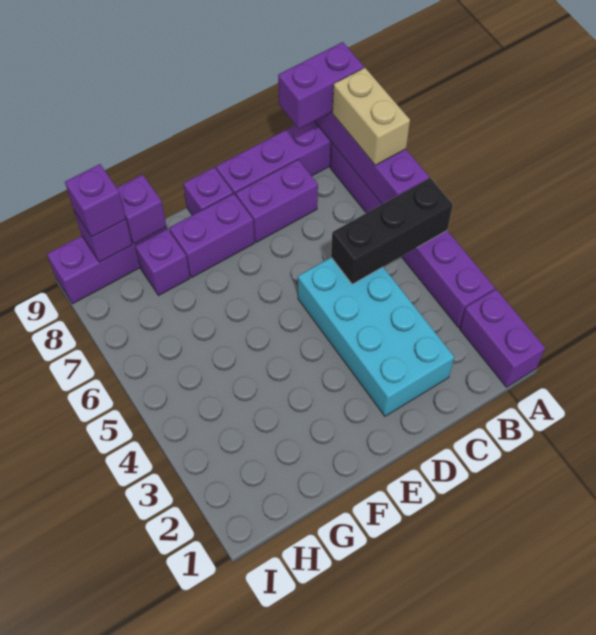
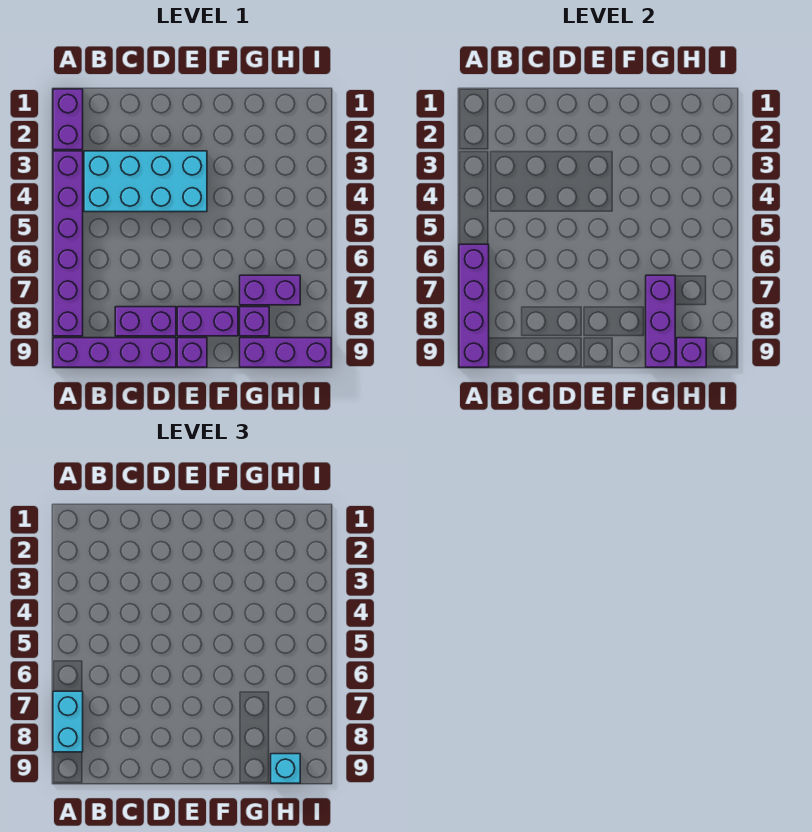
black brick A5:C5 level 2 -> none
tan brick A7:A8 level 3 -> cyan brick A7:A8 level 3
purple brick A9:B9 level 3 -> purple brick G7:H7 level 1
cyan brick C2:D5 level 1 -> cyan brick B3:E4 level 1
purple brick G9 level 2 -> purple brick G7:G9 level 2
purple brick H9 level 3 -> cyan brick H9 level 3

